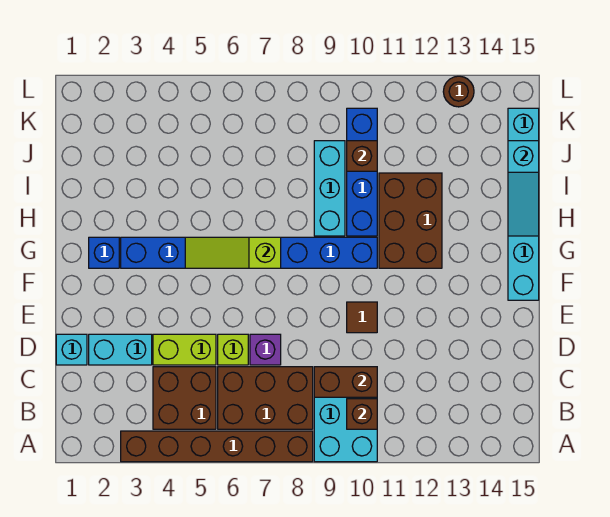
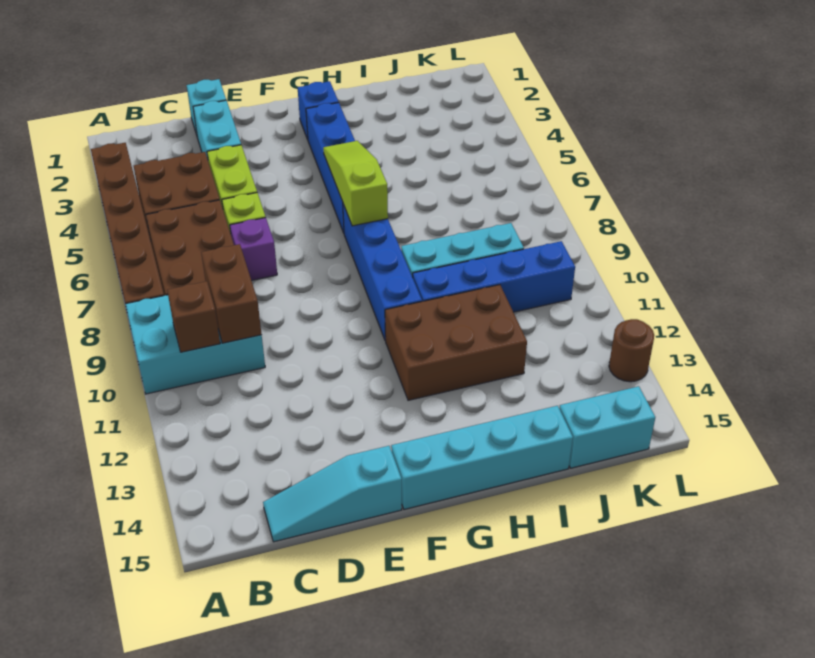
brown tile E10 level 1 -> none
cyan slope H15:J15 level 2 top J -> cyan slope C15:E15 level 1 top E
brown brick J10 level 2 -> none

